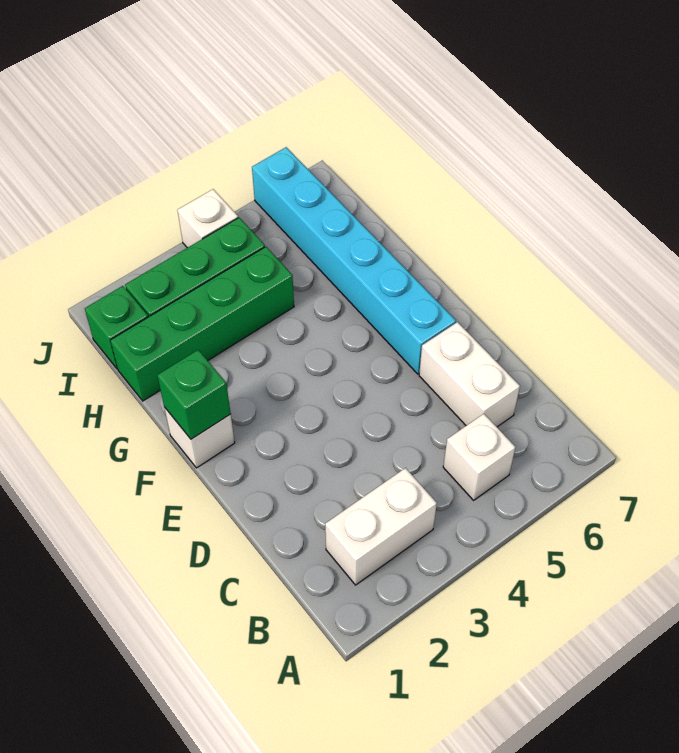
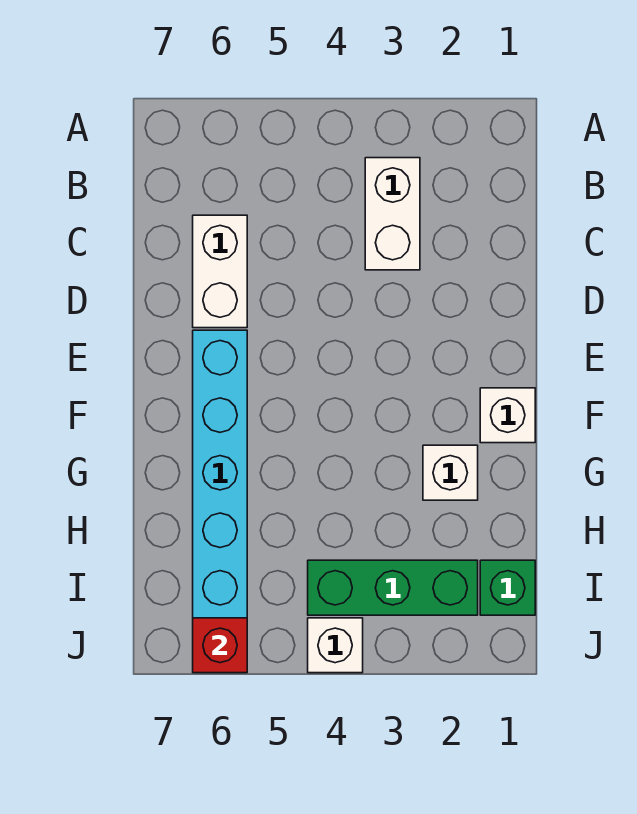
white brick B2:B3 level 1 -> white brick B3:C3 level 1
white brick B5 level 1 -> white brick G2 level 1
green brick F1 level 2 -> none
green brick H1:H4 level 1 -> none
none -> red brick J6 level 2

